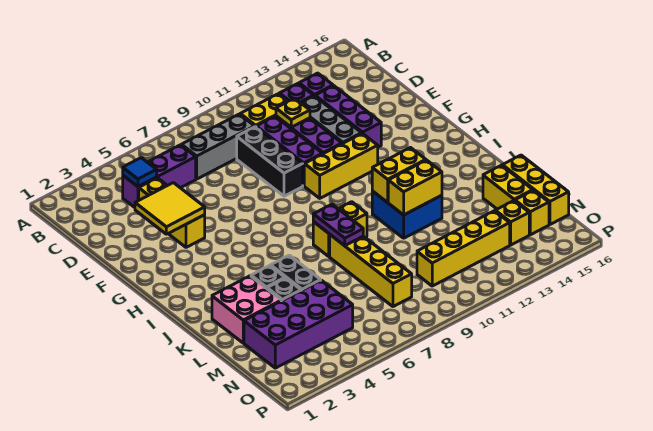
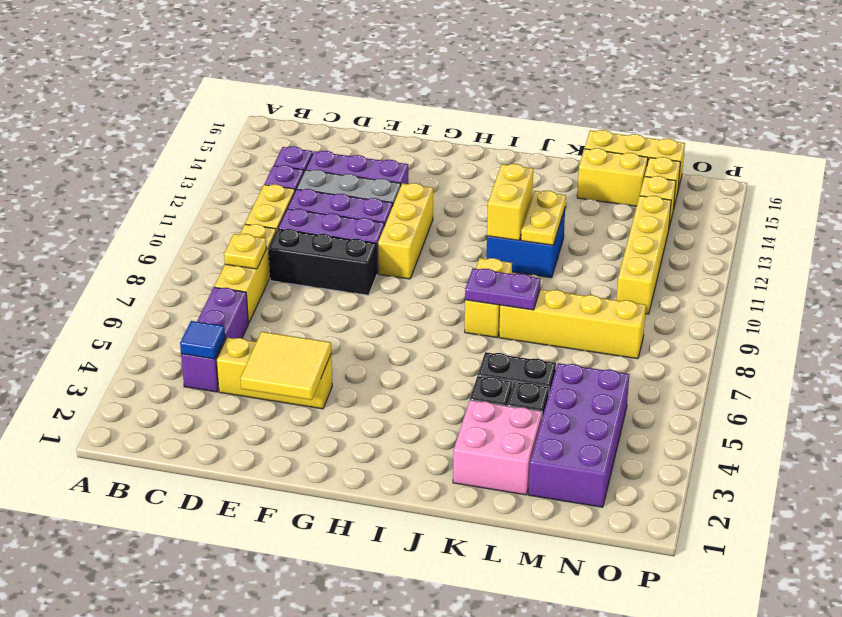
grey brick C7:C9 level 1 -> yellow brick C7:C9 level 1
yellow plate D11 level 2 -> yellow plate C8 level 2
yellow brick K11:K12 level 2 -> yellow plate K11:K12 level 2

